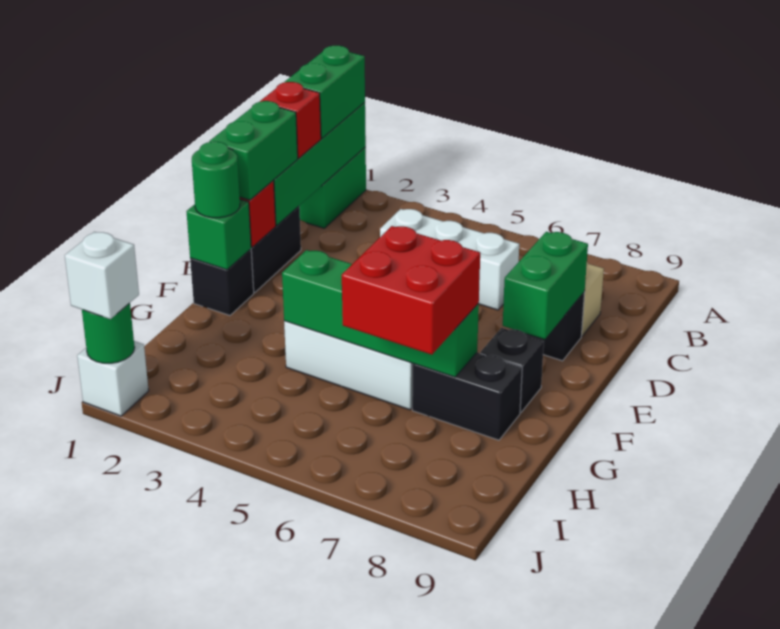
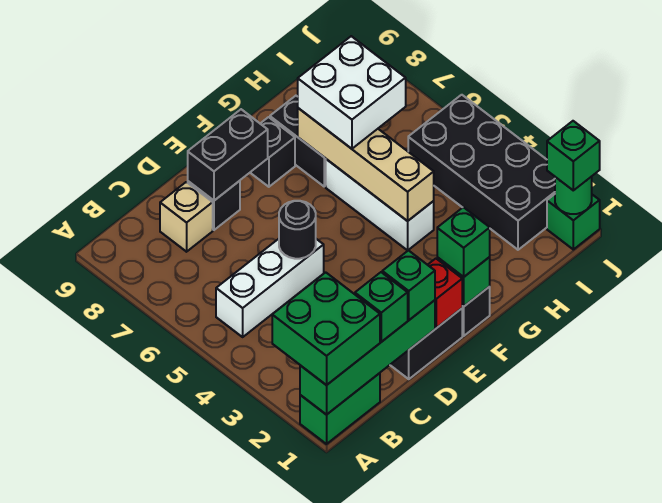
green brick A1:B1 level 3 -> green brick A1:B2 level 3
red brick C1 level 3 -> green brick C1 level 3
white brick C4:C6 level 1 -> white brick B5:D5 level 1
green brick D1:E1 level 3 -> green brick D1 level 3
none -> black round brick D5 level 2
green brick D8:E8 level 2 -> black brick D8:E8 level 2
green round brick F1 level 3 -> green brick F1 level 3
green brick G4:G7 level 2 -> tan brick G4:G7 level 2
red brick G6:H7 level 3 -> white brick G6:H7 level 3
none -> black brick I2:J5 level 1
white brick J1 level 1 -> green brick J1 level 1
white brick J1 level 3 -> green brick J1 level 3

